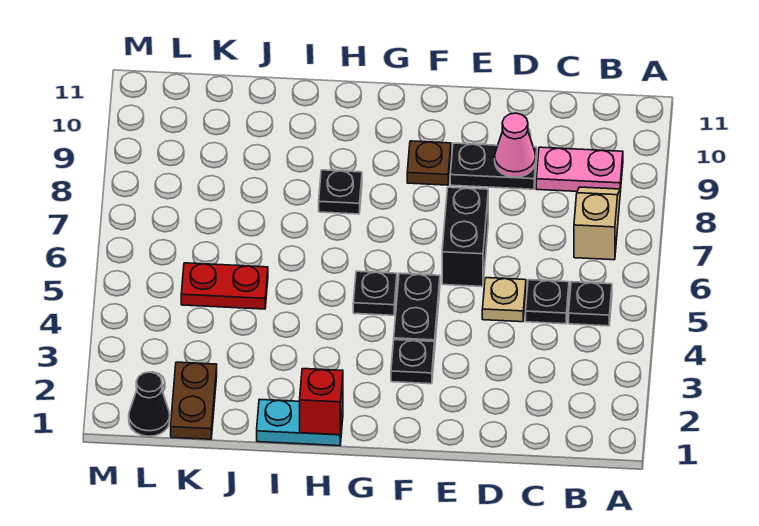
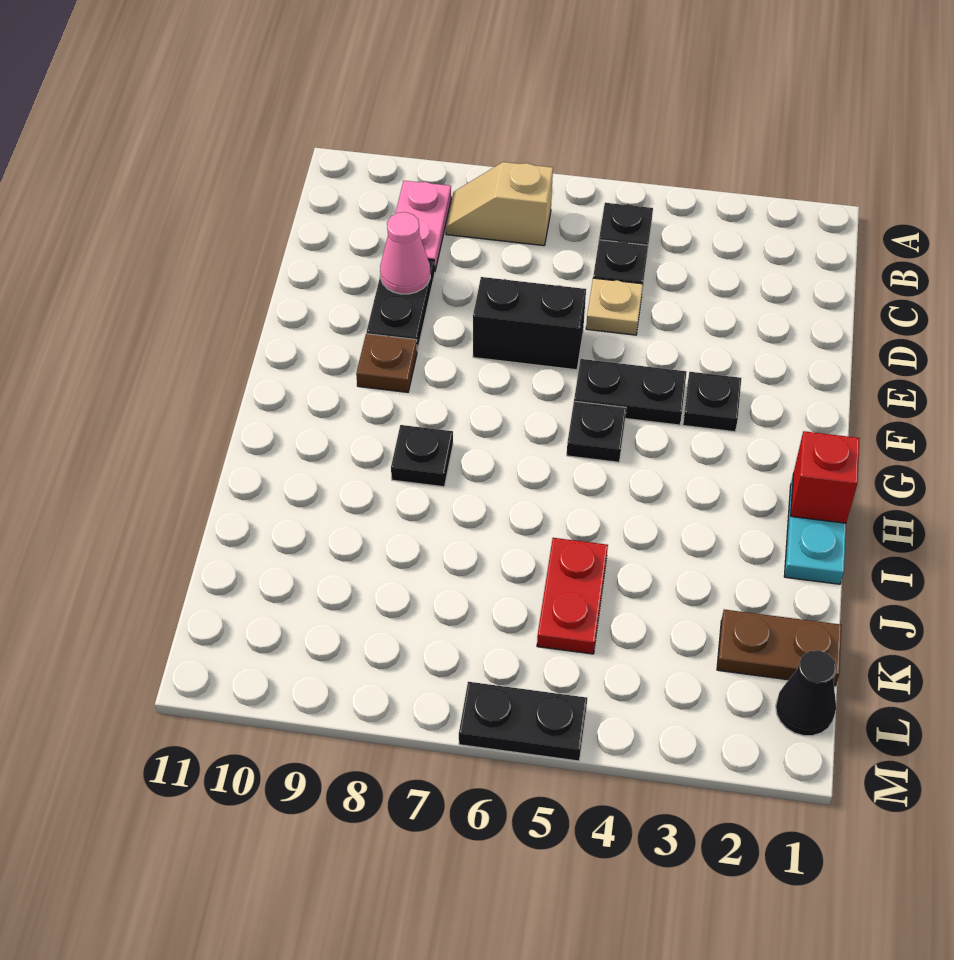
none -> black plate M5:M6 level 1

